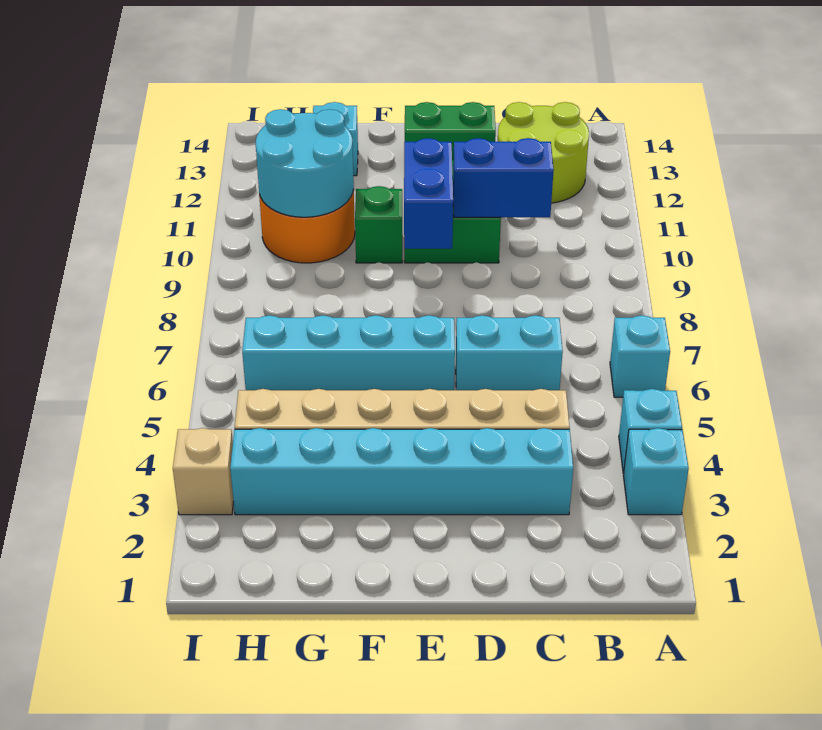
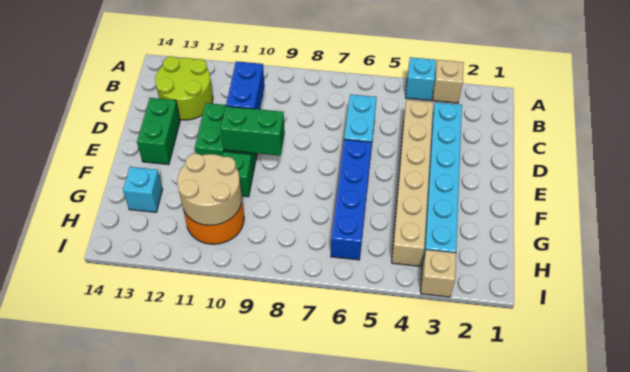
cyan brick A3 level 1 -> tan brick A3 level 1
cyan brick A6 level 1 -> none
cyan brick E6:H6 level 1 -> blue brick E6:H6 level 1
blue brick E9:E10 level 2 -> green brick E9:E10 level 2
cyan round brick G10:H11 level 2 -> tan round brick G10:H11 level 2

